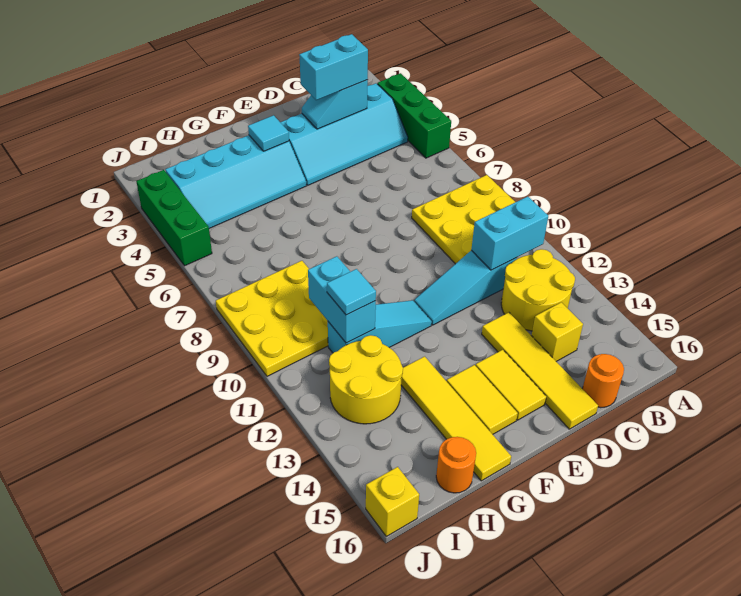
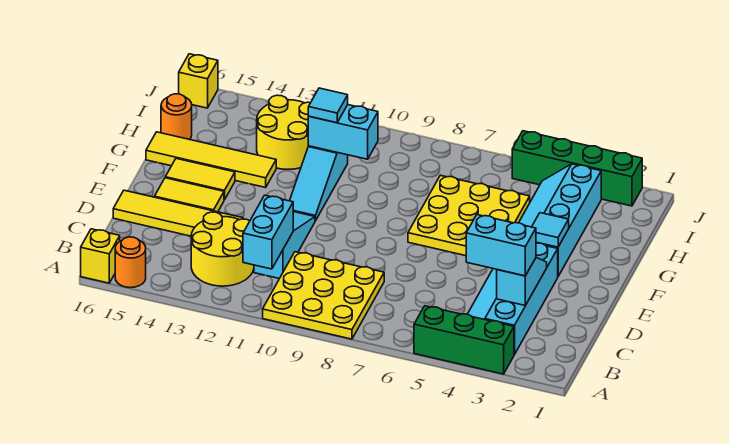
cyan brick C3:D3 level 3 -> cyan brick C3:C4 level 3
yellow brick C14 level 1 -> yellow brick A16 level 1
orange round brick C16 level 1 -> orange round brick A15 level 1
yellow plate H8:J10 level 1 -> yellow plate F5:H7 level 1
green brick J3:J5 level 1 -> green brick J2:J5 level 1

